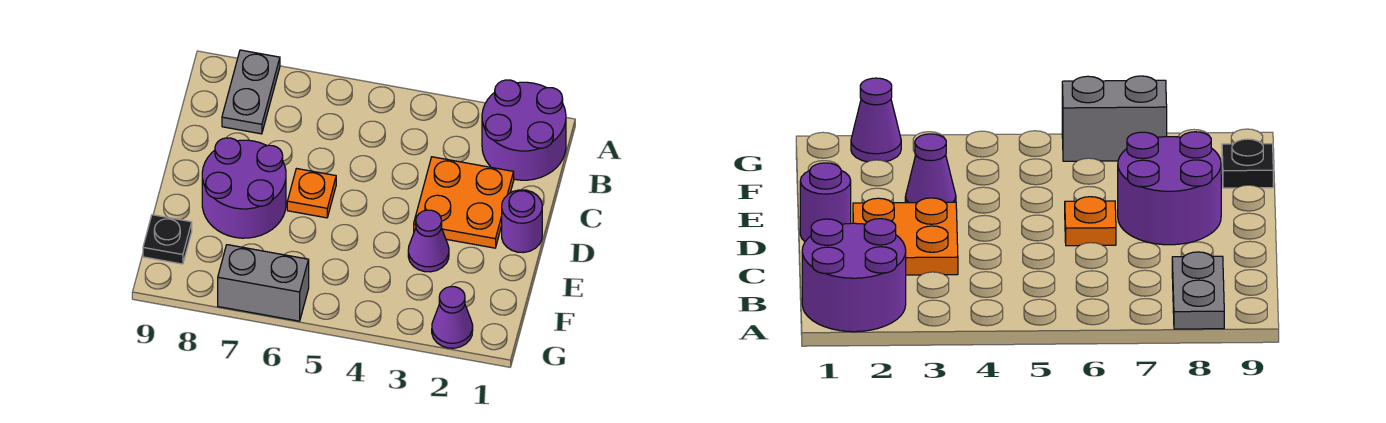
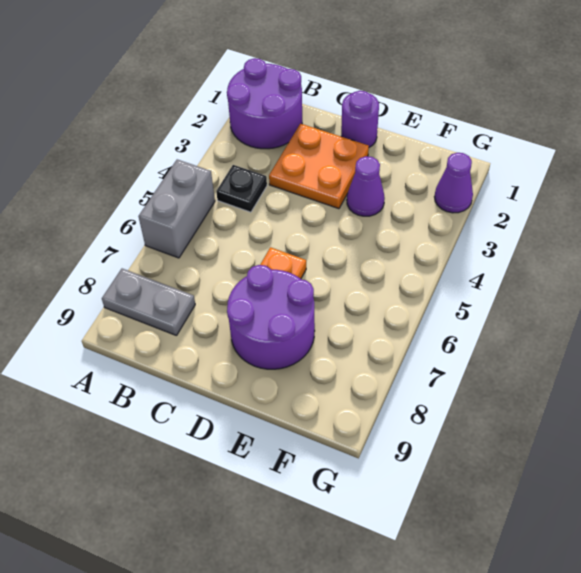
black plate F9 level 1 -> black plate B4 level 1
grey brick G6:G7 level 1 -> grey brick A5:A6 level 1

